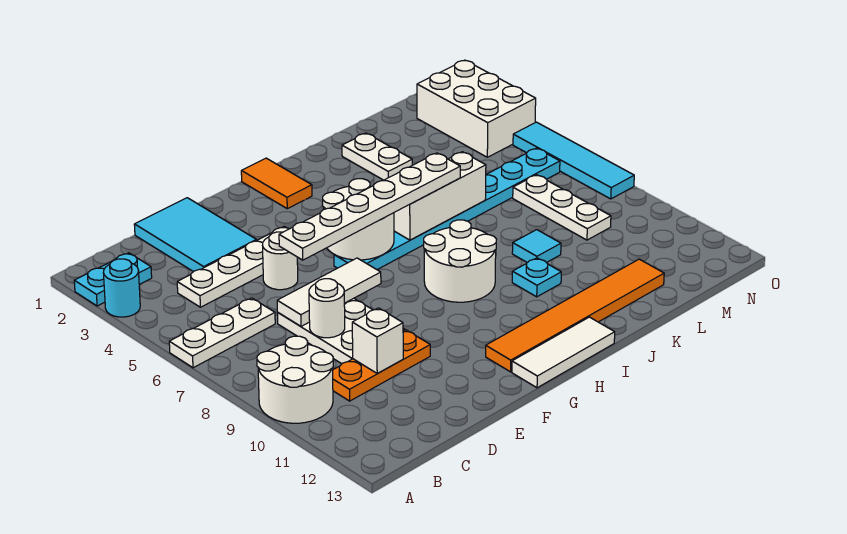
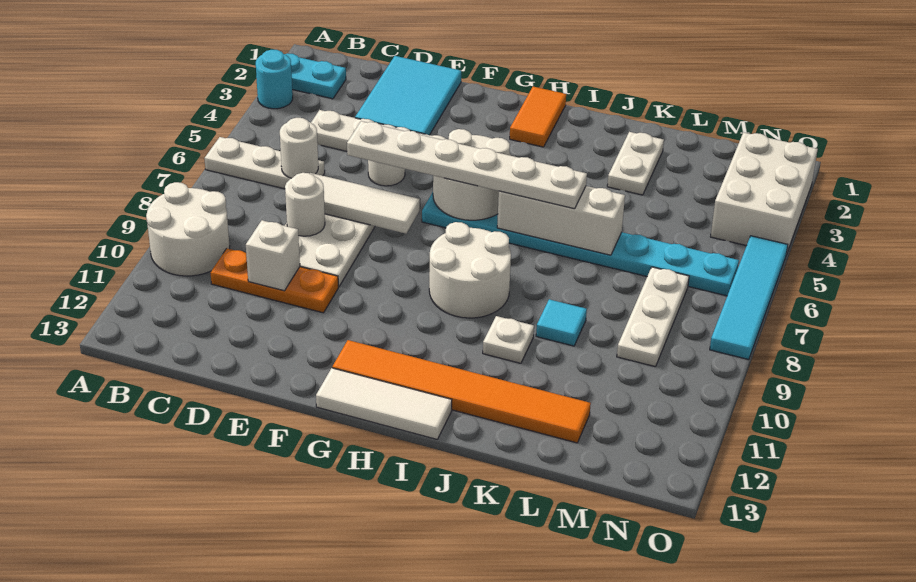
none -> white round brick C6 level 2
cyan plate J10 level 1 -> white plate J10 level 1

